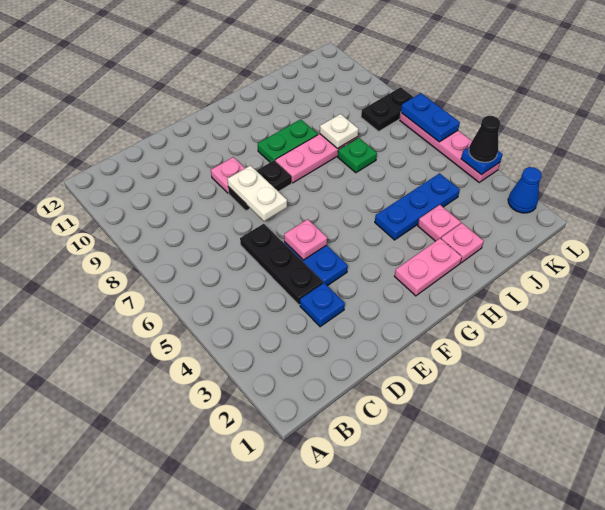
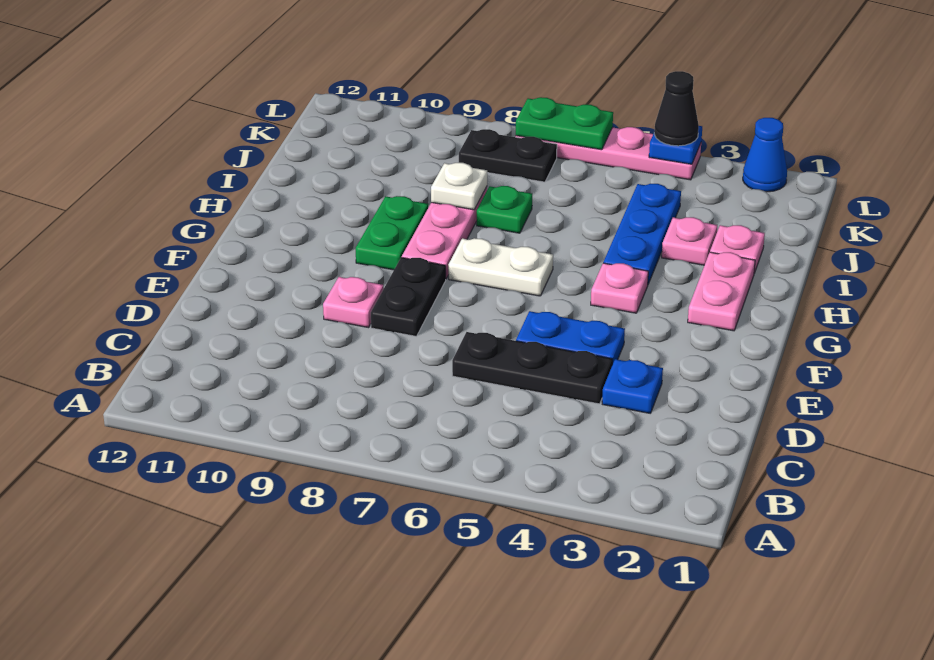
pink plate E5 level 2 -> pink plate G4 level 1
white plate E7:E8 level 2 -> white plate G6:G7 level 1
black plate K8:L8 level 1 -> black plate K7:K8 level 1
blue plate L6:L7 level 2 -> green plate L6:L7 level 2

